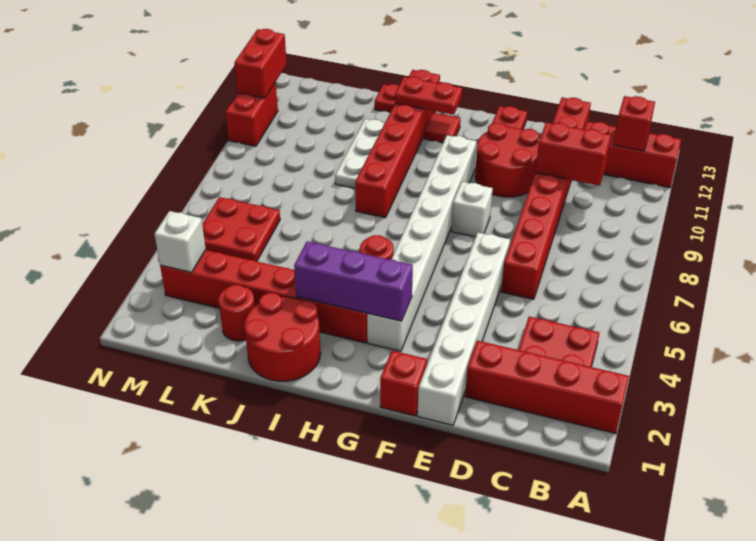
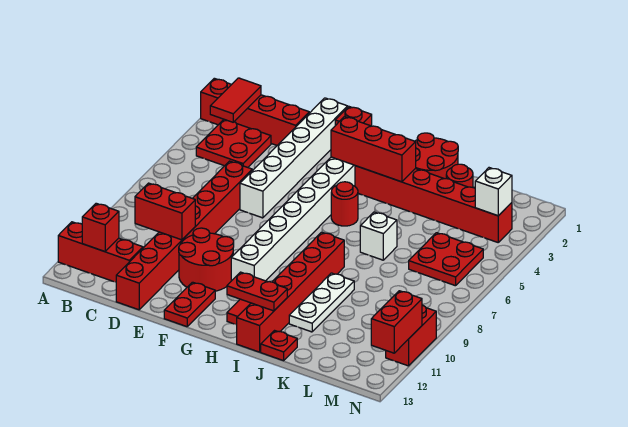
none -> red tile B2:B3 level 2
white brick F8 level 1 -> white brick J6 level 1
purple brick G3:I3 level 2 -> red brick G3:I3 level 2

